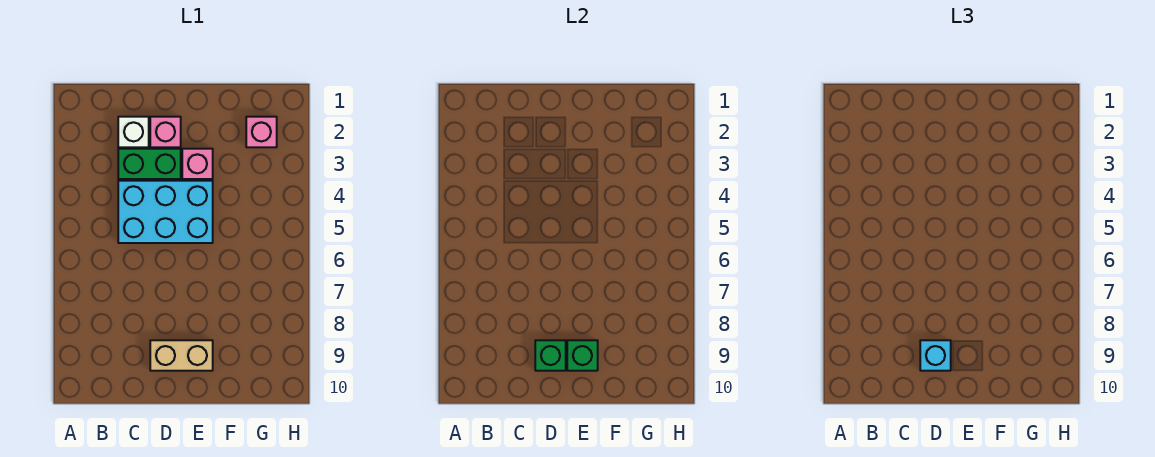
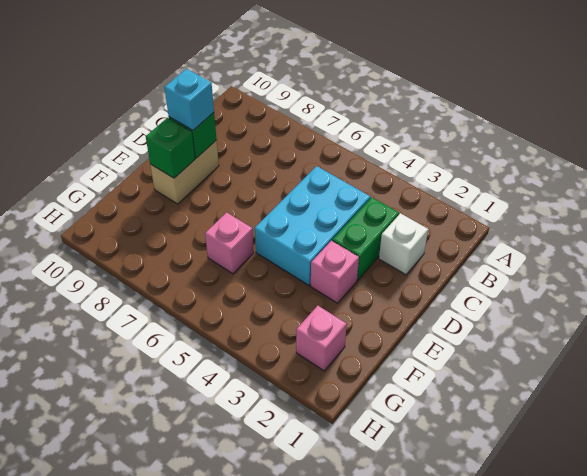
pink brick D2 level 1 -> pink brick F6 level 1

